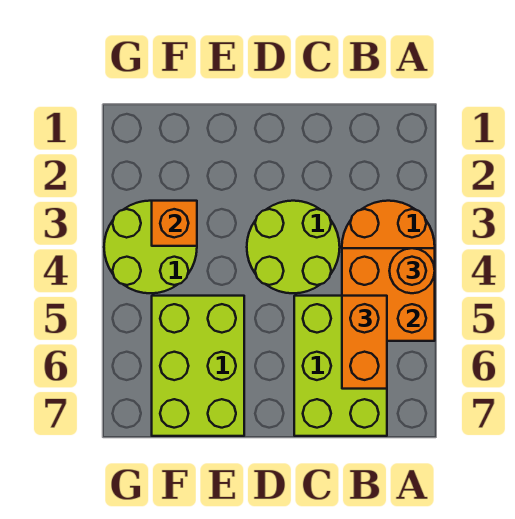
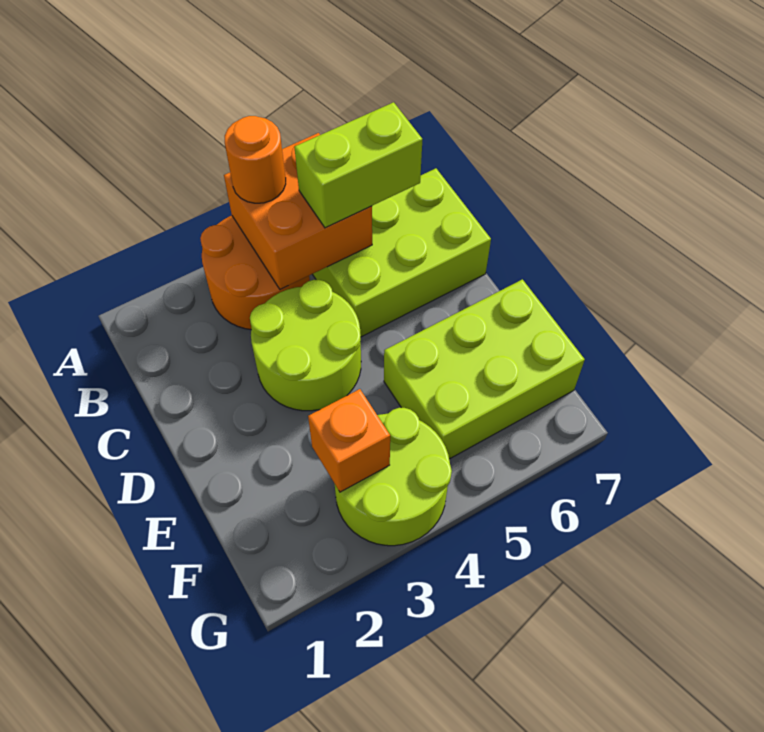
orange brick B5:B6 level 3 -> lime brick B5:B6 level 3

